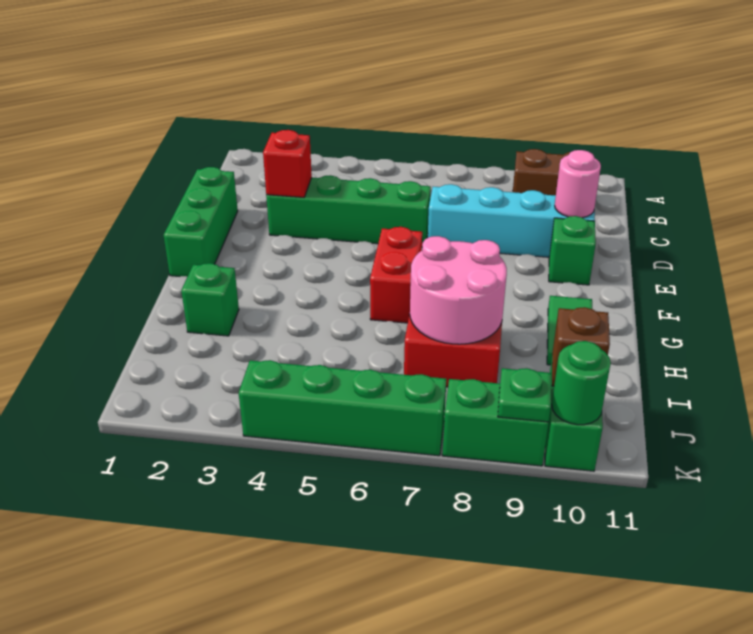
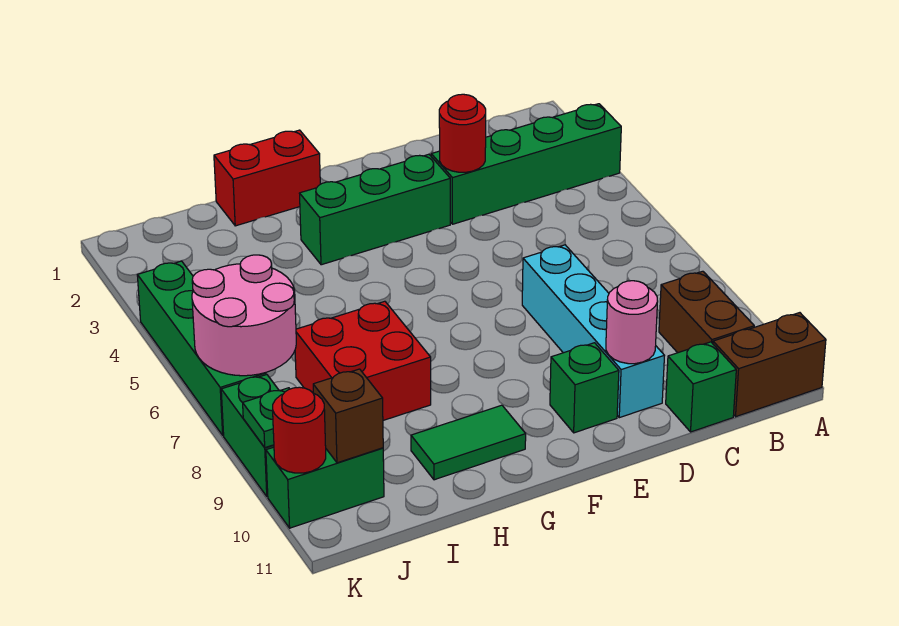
none -> brown brick A11:B11 level 1
green brick D1:F1 level 1 -> green brick E3:G3 level 1
green brick D3:D6 level 1 -> green brick A3:D3 level 1
red brick D3 level 2 -> red round brick D3 level 2
red brick F6:G6 level 1 -> red brick G1:H1 level 1
green brick H2 level 1 -> green brick C11 level 1
pink round brick H7:I8 level 2 -> pink round brick J6:K7 level 2
green round brick K10 level 2 -> red round brick K10 level 2

